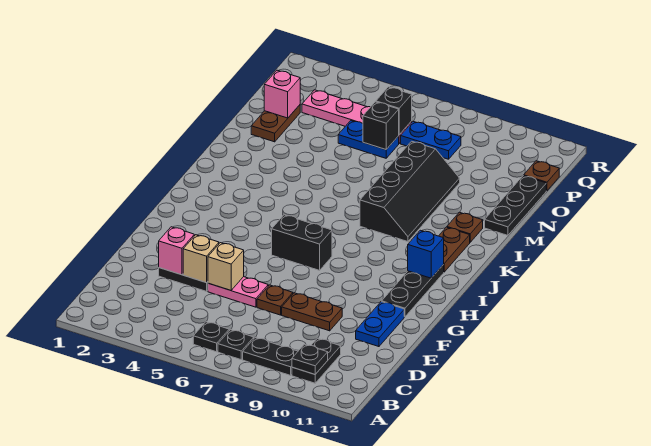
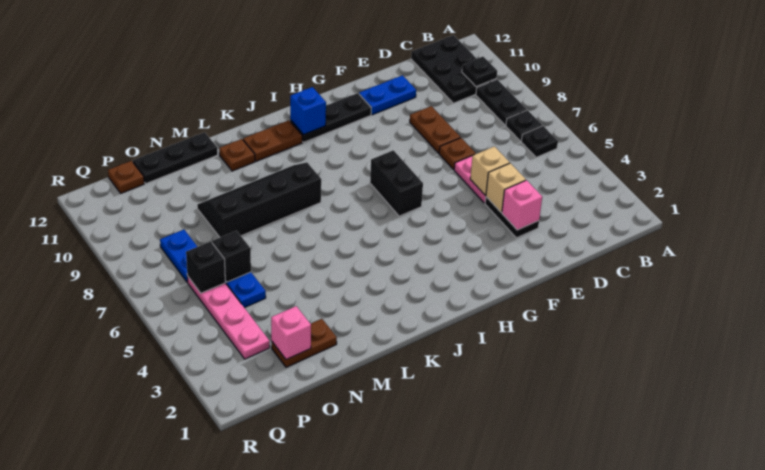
black plate B10:C10 level 1 -> black plate B10:C12 level 1

